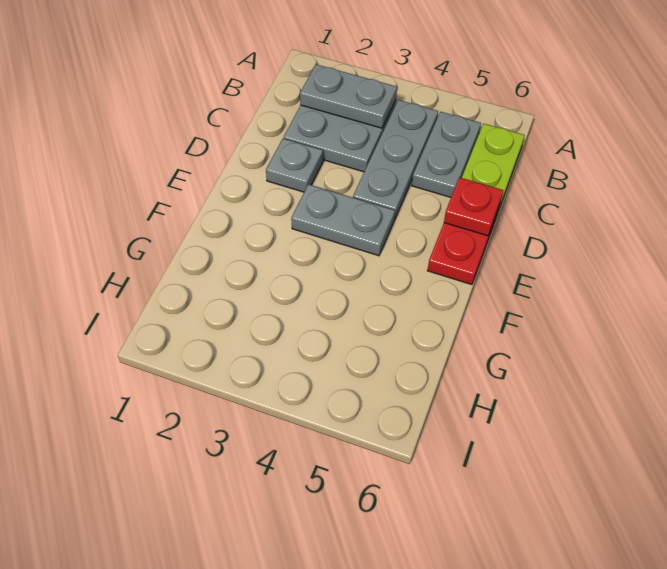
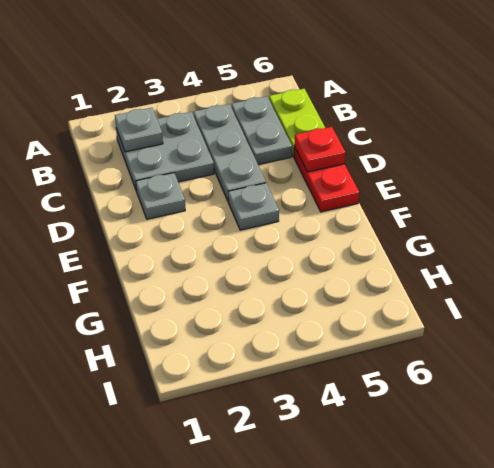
grey plate B2:B3 level 2 -> grey plate B2 level 2
grey plate E3:E4 level 1 -> grey plate E4 level 1

